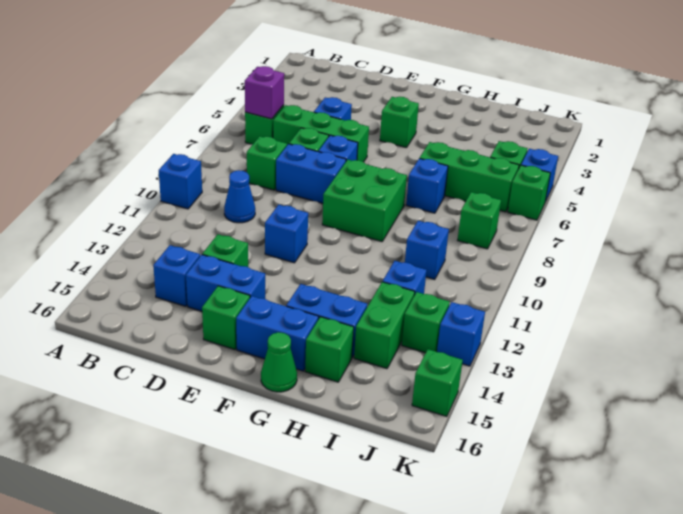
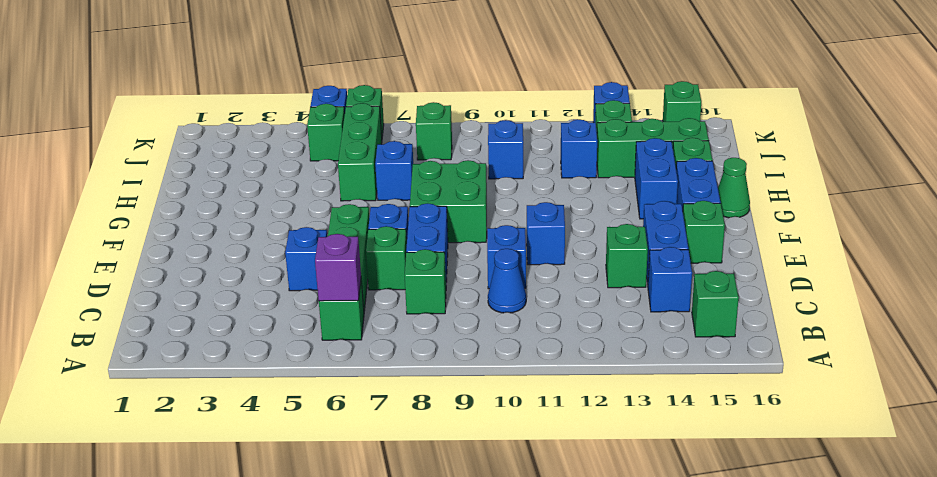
blue brick A10 level 1 -> blue brick D10 level 1
green brick F4 level 1 -> green brick B15 level 1
green brick I13:I14 level 1 -> green brick I13:I15 level 1

